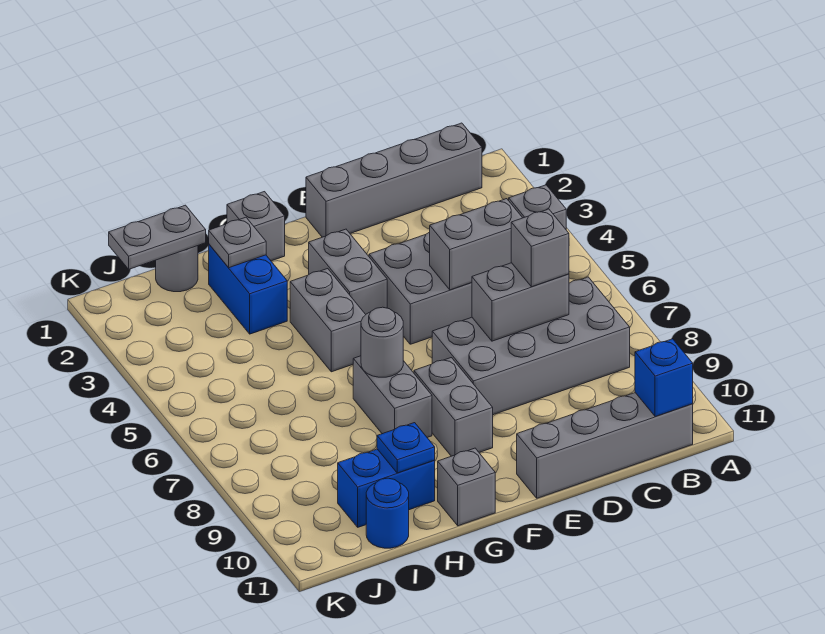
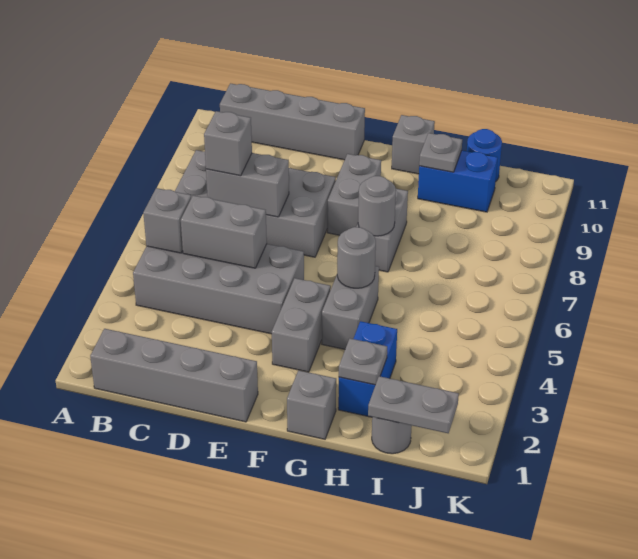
blue brick B11 level 2 -> none
none -> grey round brick G5 level 2
blue plate H10 level 2 -> grey plate H10 level 2

